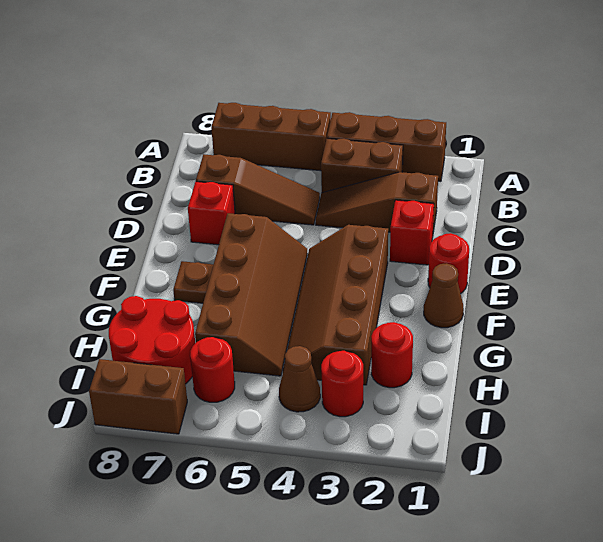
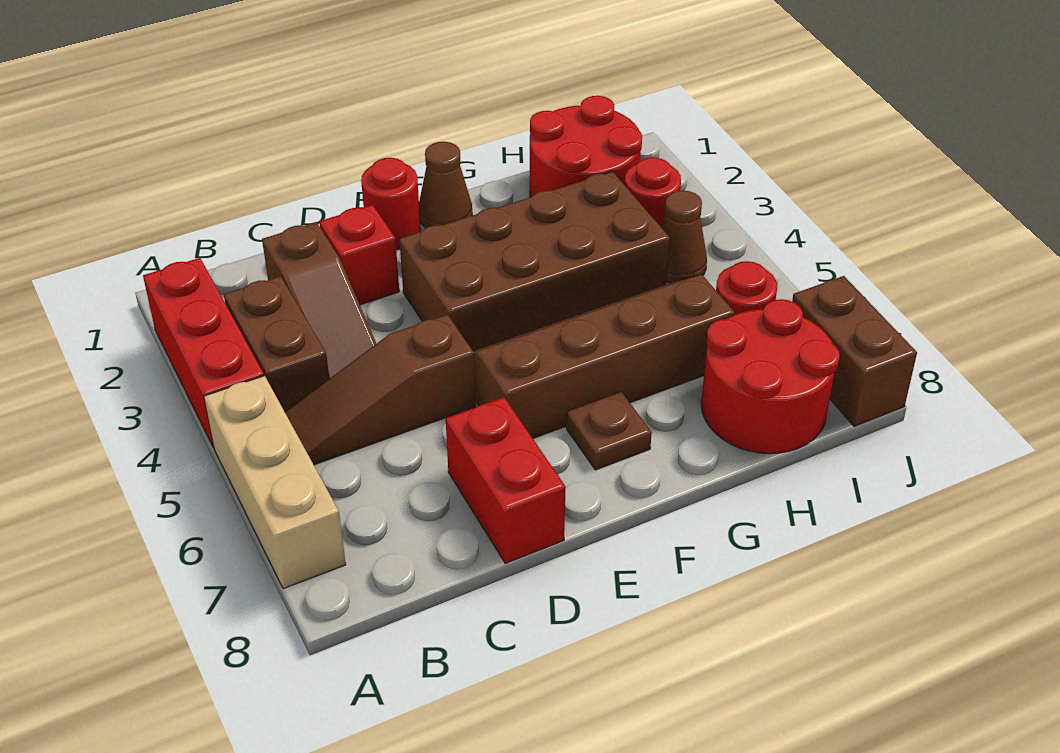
brown brick A2:A4 level 1 -> red brick A2:A4 level 1
brown brick A5:A7 level 1 -> tan brick A5:A7 level 1
brown slope C5:C7 level 1 top 7 -> brown slope B5:D5 level 1 top D
red brick D7 level 1 -> red brick D7:D8 level 1
brown slope E3:H4 level 1 top 3 -> brown brick E3:H4 level 1
red round brick H2 level 1 -> red round brick H1:I2 level 1

